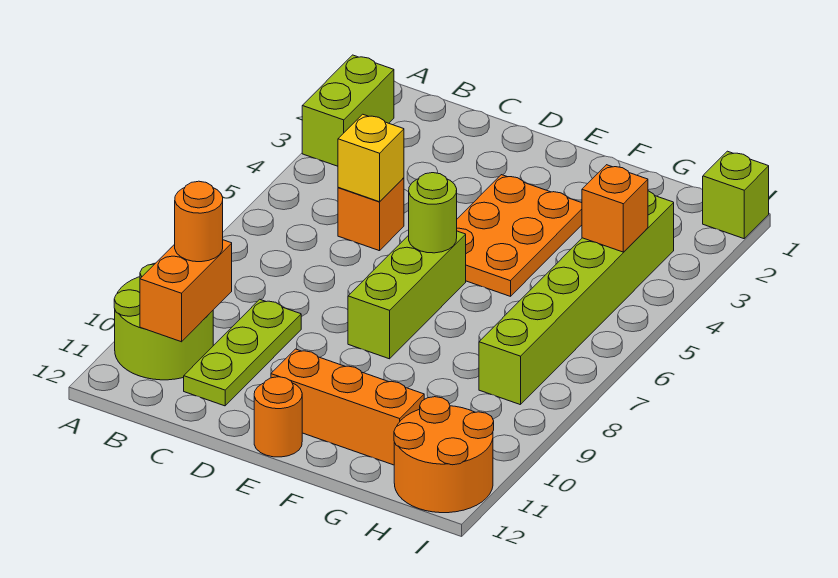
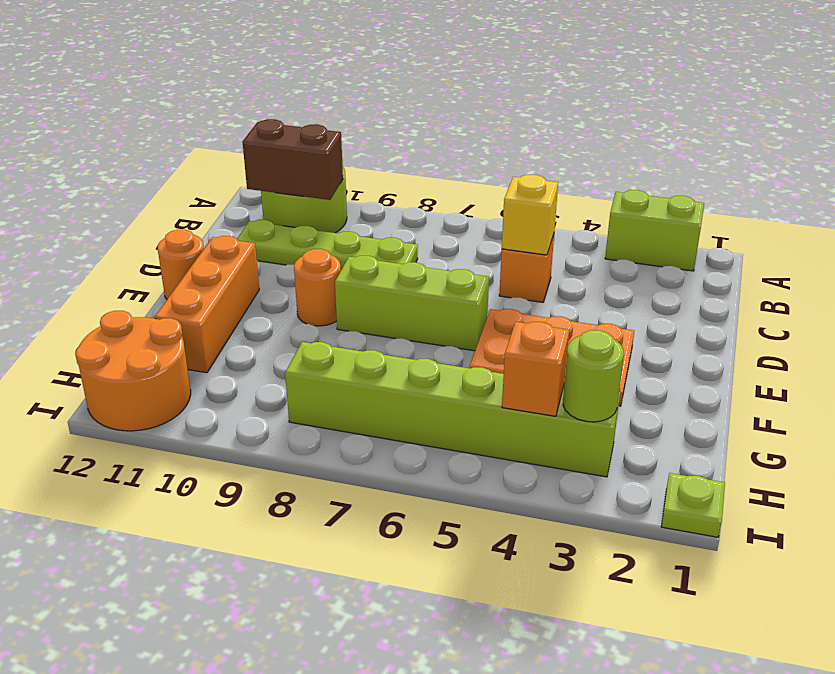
orange brick B10:B11 level 2 -> brown brick B10:B11 level 2
orange round brick B10 level 3 -> orange round brick E9 level 1
lime plate C9:C11 level 1 -> lime plate C8:C11 level 1
lime round brick E6 level 2 -> lime round brick H3 level 2
lime brick I1 level 1 -> lime plate I1 level 1

